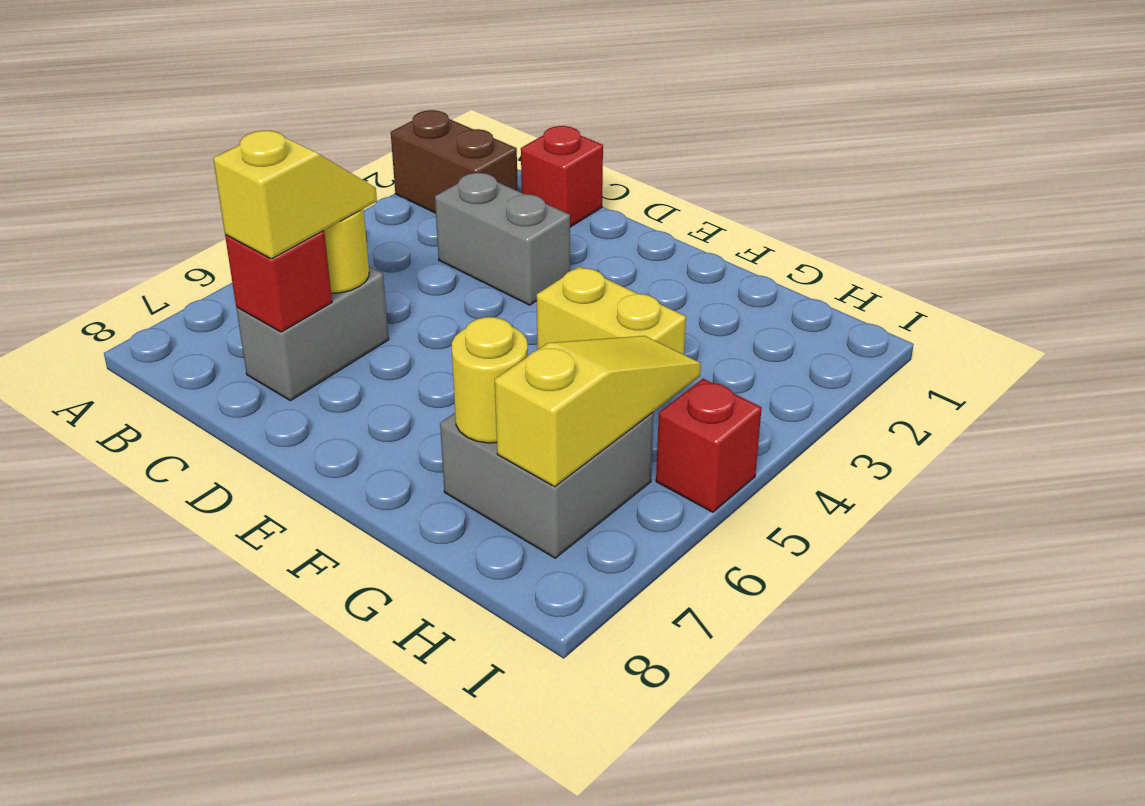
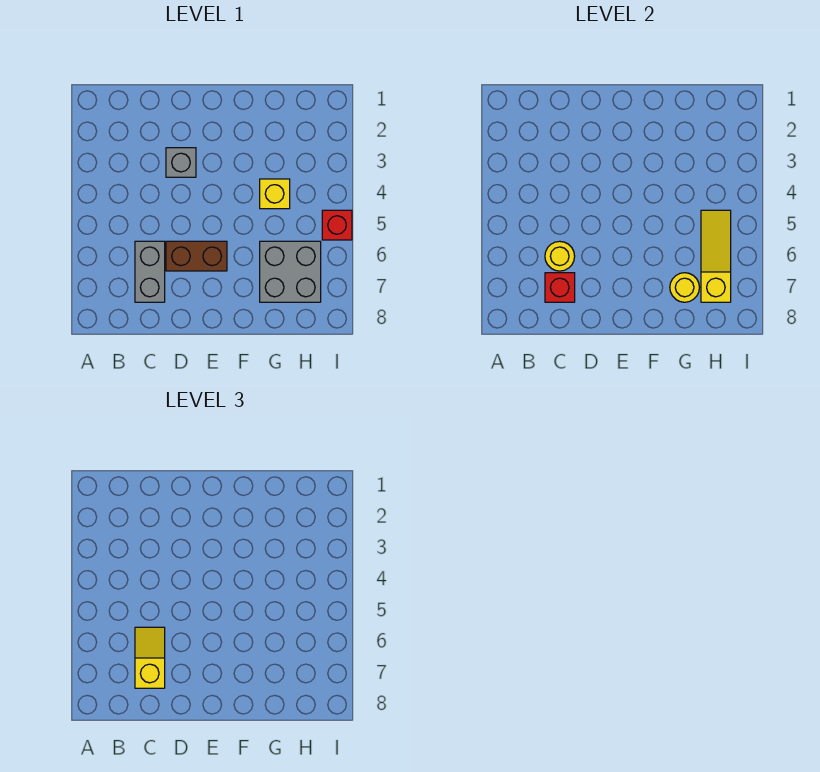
brown brick A2:B2 level 1 -> brown brick D6:E6 level 1
red brick C1 level 1 -> none
grey brick C3:D3 level 1 -> grey brick D3 level 1
yellow brick F4:G4 level 1 -> yellow brick G4 level 1

